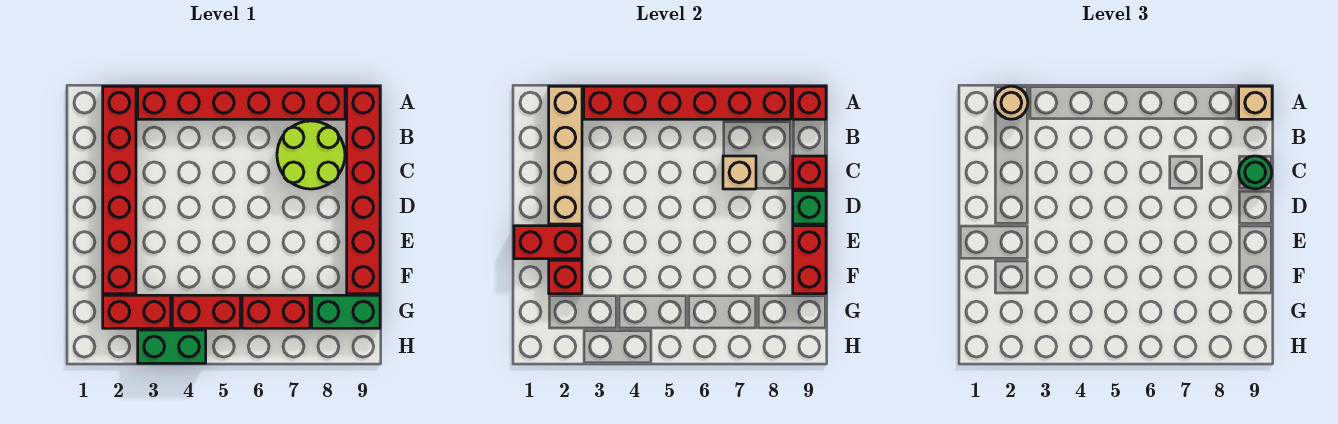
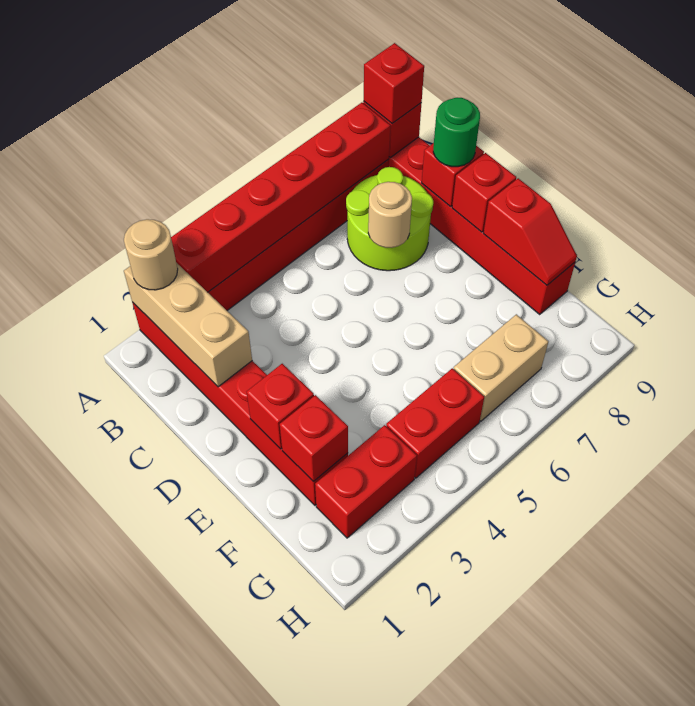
tan brick A2:D2 level 2 -> tan brick A2:C2 level 2
tan brick A9 level 3 -> red brick A9 level 3
tan brick C7 level 2 -> tan round brick C7 level 2
green brick D9 level 2 -> red brick D9 level 2
red brick E1:E2 level 2 -> red brick E2 level 2
red brick E9:F9 level 2 -> red slope E9:F9 level 2 top E
red brick G6:G7 level 1 -> tan brick G6:G7 level 1
green brick G8:G9 level 1 -> none
green brick H3:H4 level 1 -> none

